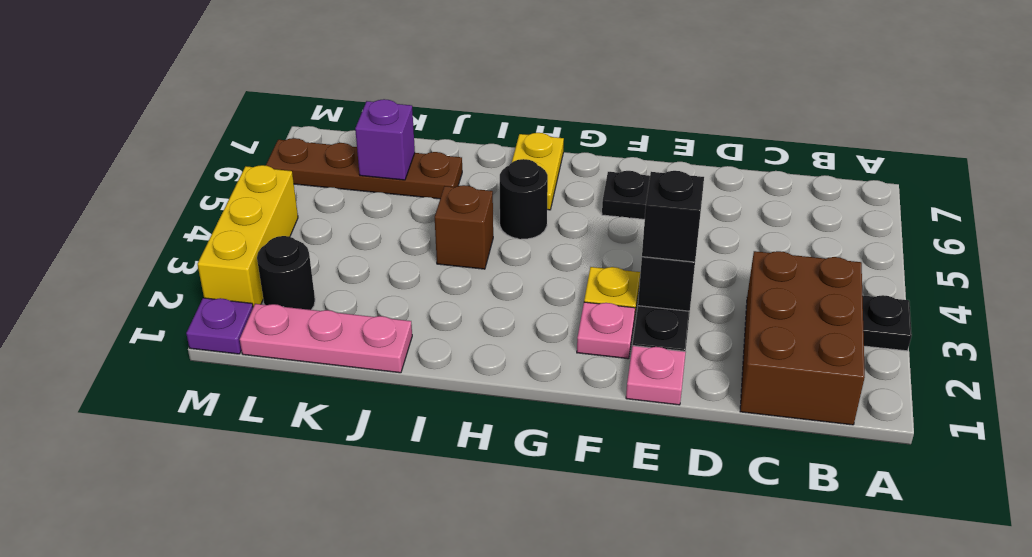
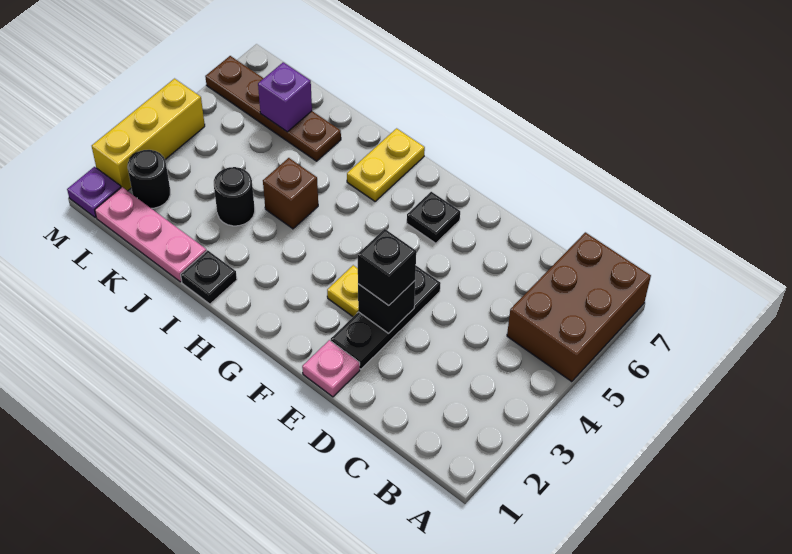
black plate A3 level 1 -> black plate I1 level 1
brown brick B1:C3 level 1 -> brown brick A5:B7 level 1
pink plate F2 level 1 -> none
black round brick H5 level 1 -> black round brick J3 level 1

